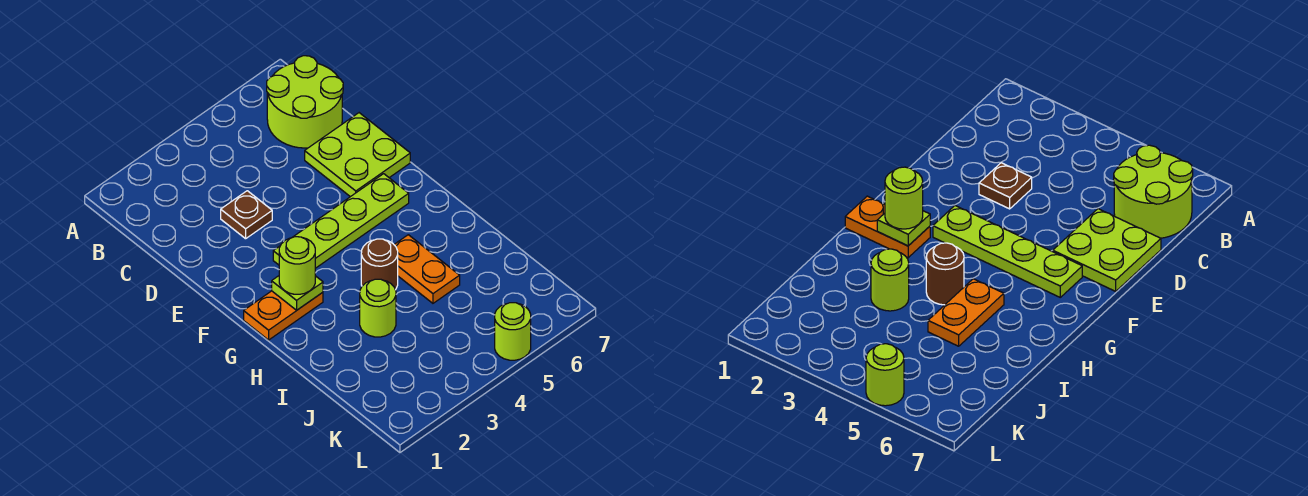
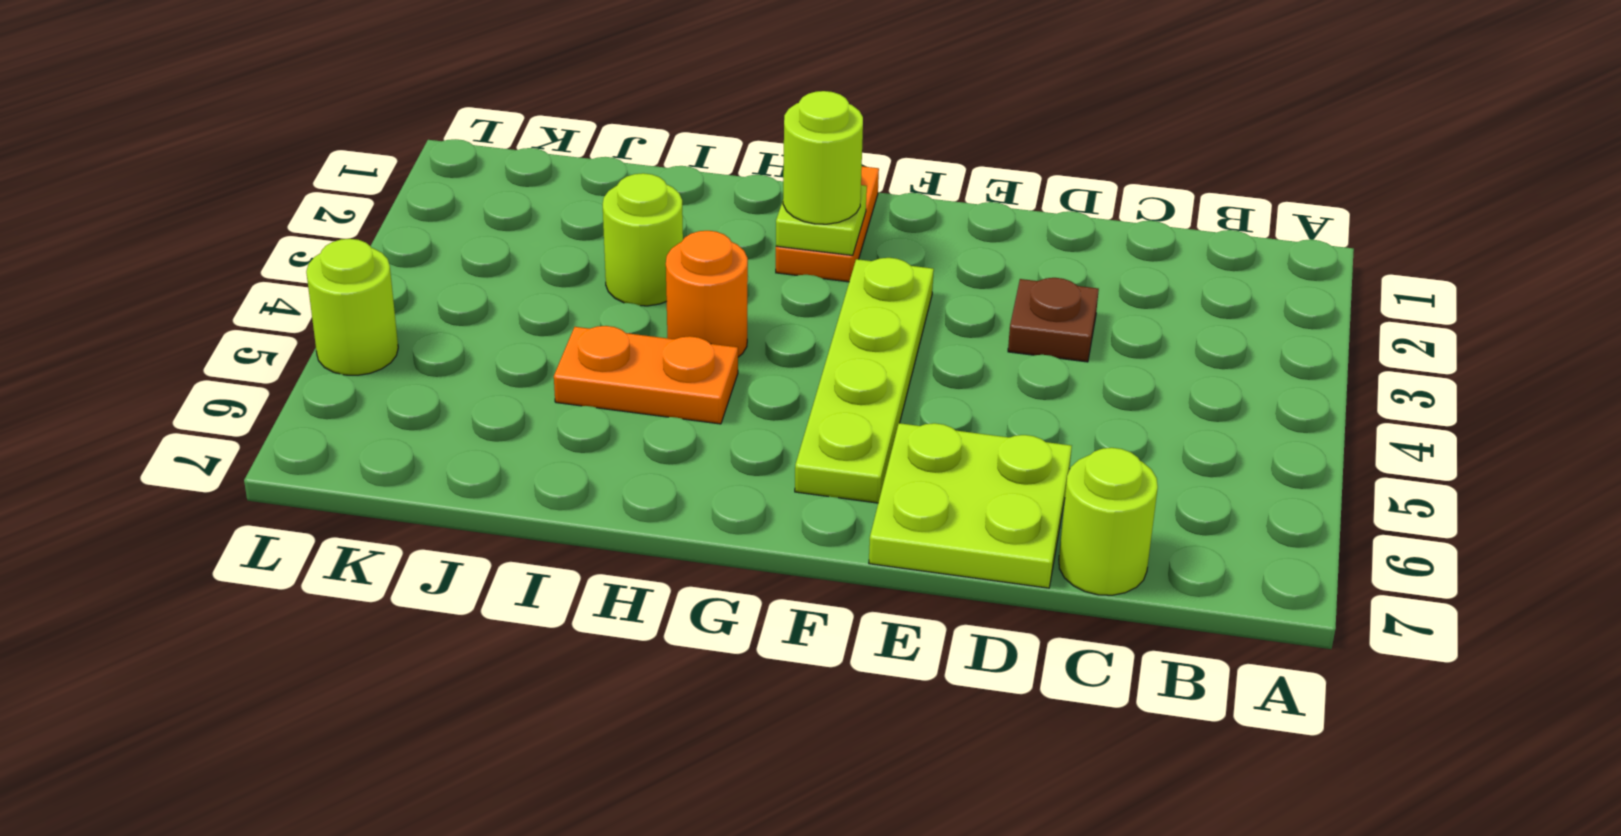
lime round brick B6:C7 level 1 -> lime round brick C7 level 1
brown round brick H4 level 1 -> orange round brick H4 level 1

